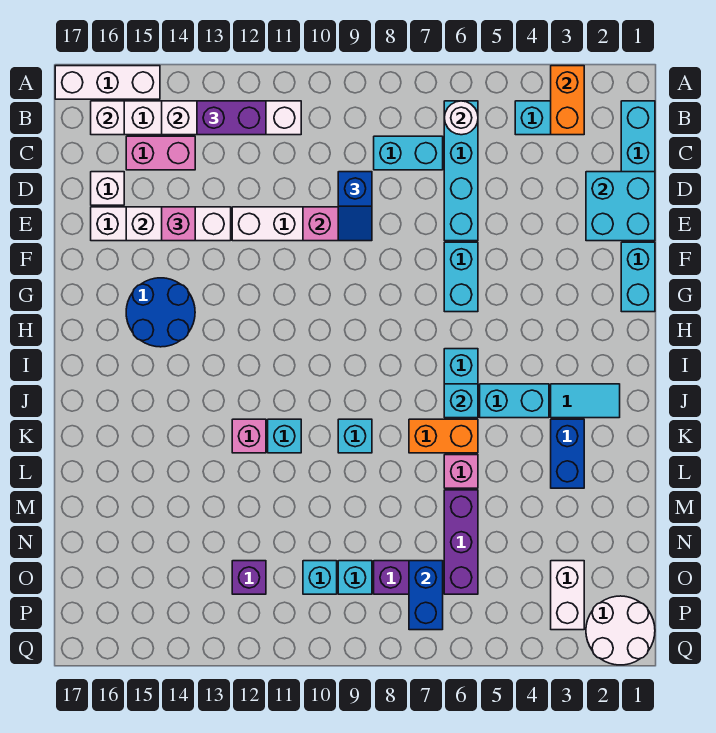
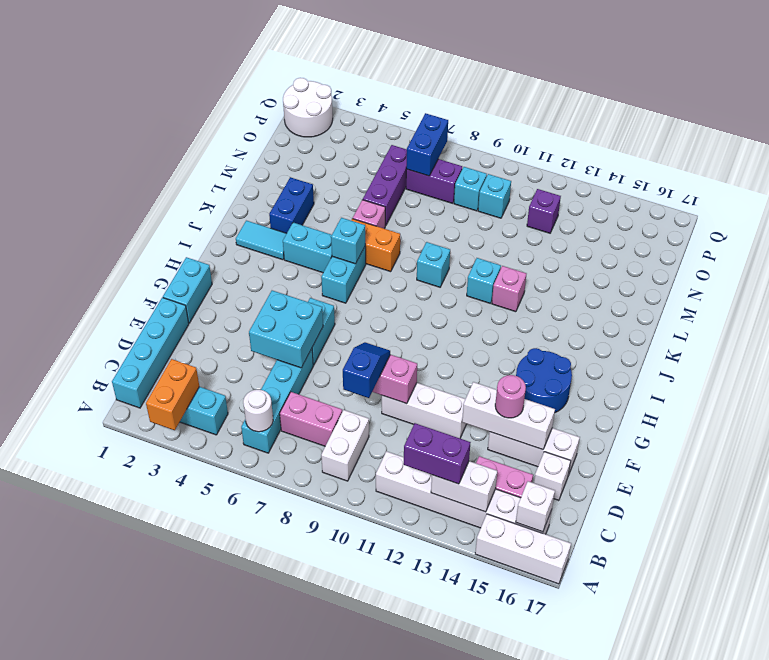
cyan brick C7:C8 level 1 -> pink brick C7:C8 level 1
cyan brick D1:E2 level 2 -> cyan brick E5:F6 level 2
pink brick E14 level 3 -> pink round brick E14 level 3
white brick O3:P3 level 1 -> white brick B9:C9 level 1

